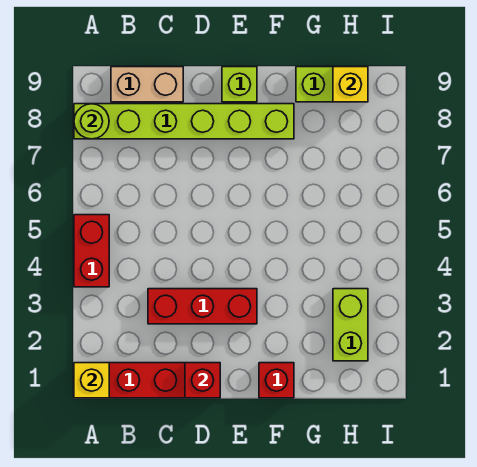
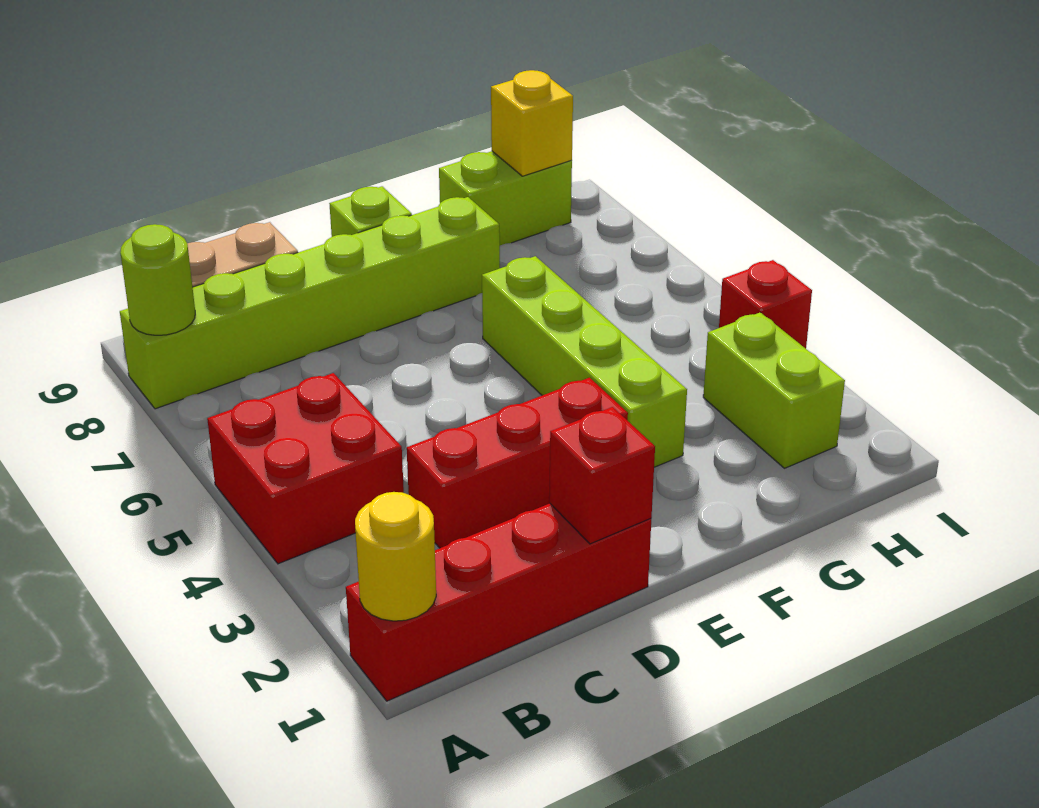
yellow brick A1 level 2 -> yellow round brick A1 level 2
red brick A4:A5 level 1 -> red brick A4:B5 level 1
red brick F1 level 1 -> red brick I4 level 1
none -> lime brick F3:F6 level 1

